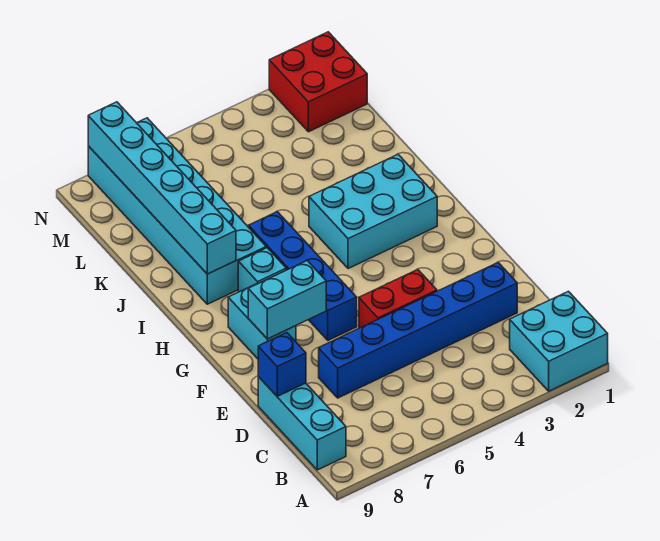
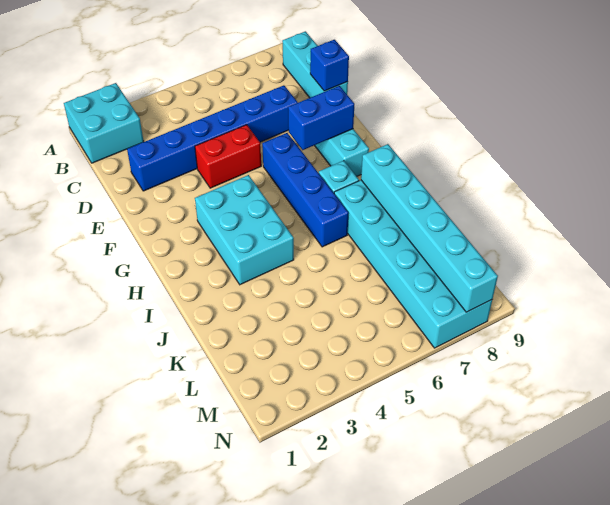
cyan brick F7:F8 level 2 -> blue brick F7:F8 level 2
cyan brick H2:I4 level 1 -> cyan brick G3:I4 level 1
red brick M1:N2 level 1 -> none

